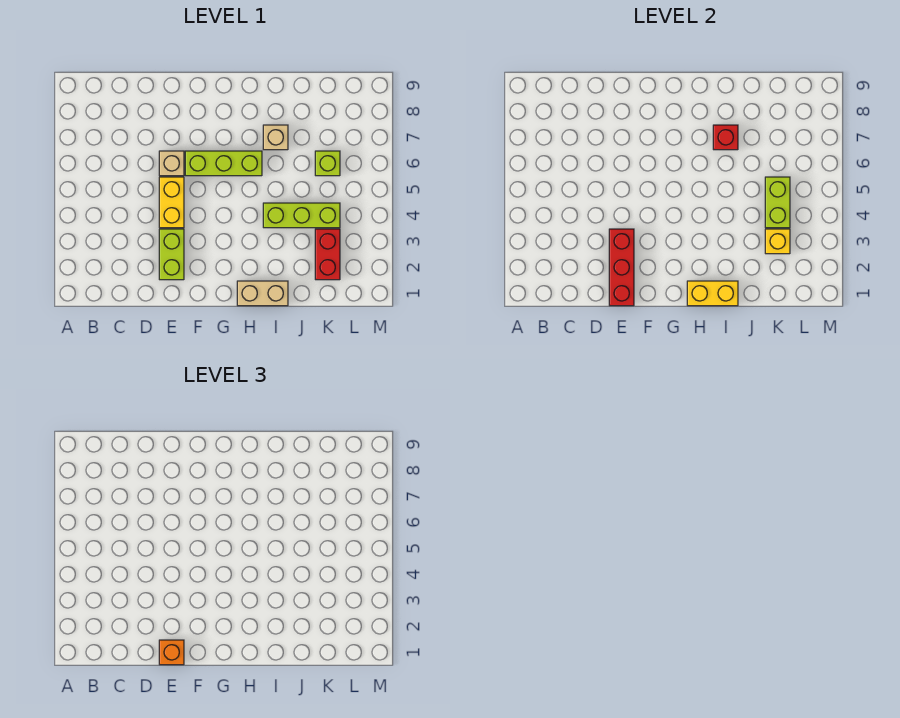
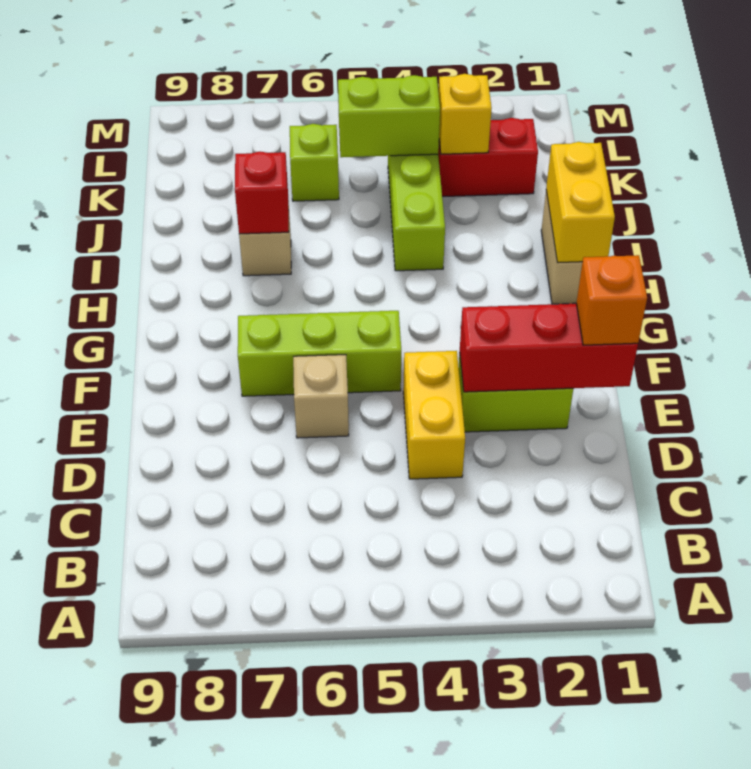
yellow brick E4:E5 level 1 -> yellow brick D4:E4 level 1
lime brick F6:H6 level 1 -> lime brick F5:F7 level 1

